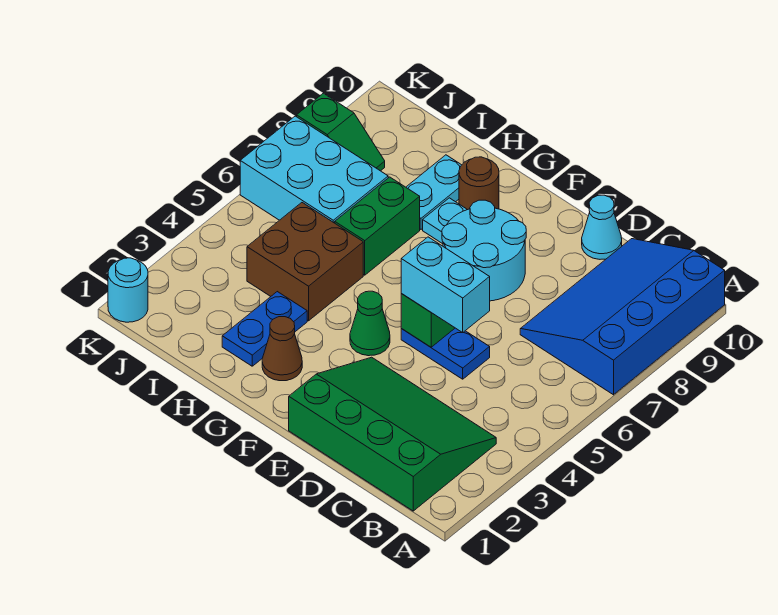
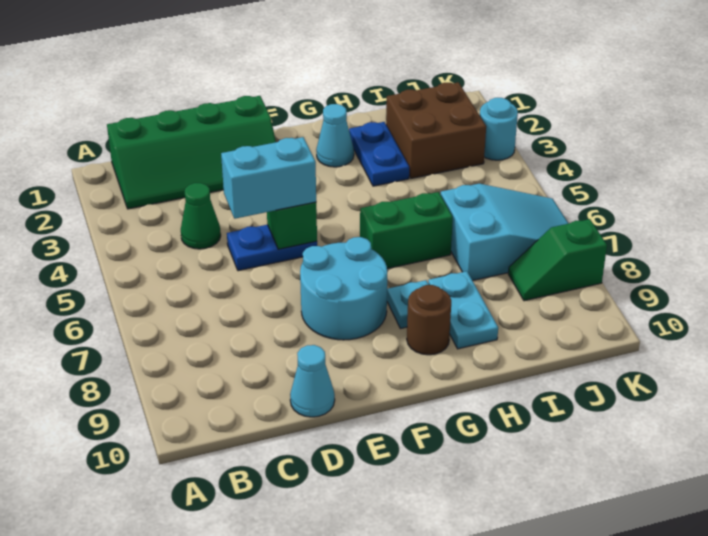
blue slope A7:C10 level 1 top A -> none
green slope B1:E3 level 1 top 1 -> green slope B1:E2 level 1 top 1
green cone F4 level 1 -> green cone C4 level 1
brown cone G2 level 1 -> cyan cone G2 level 1
brown brick H4:I5 level 1 -> brown brick I2:J3 level 1
green brick H6:H7 level 1 -> green brick G6:H6 level 1
cyan brick I6:K7 level 1 -> cyan slope I6:K7 level 1 top I
cyan round brick K1 level 1 -> cyan round brick K3 level 1

